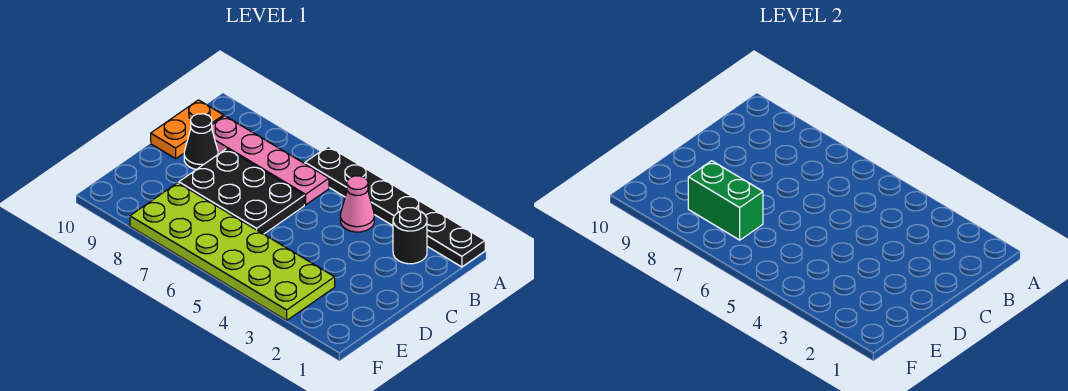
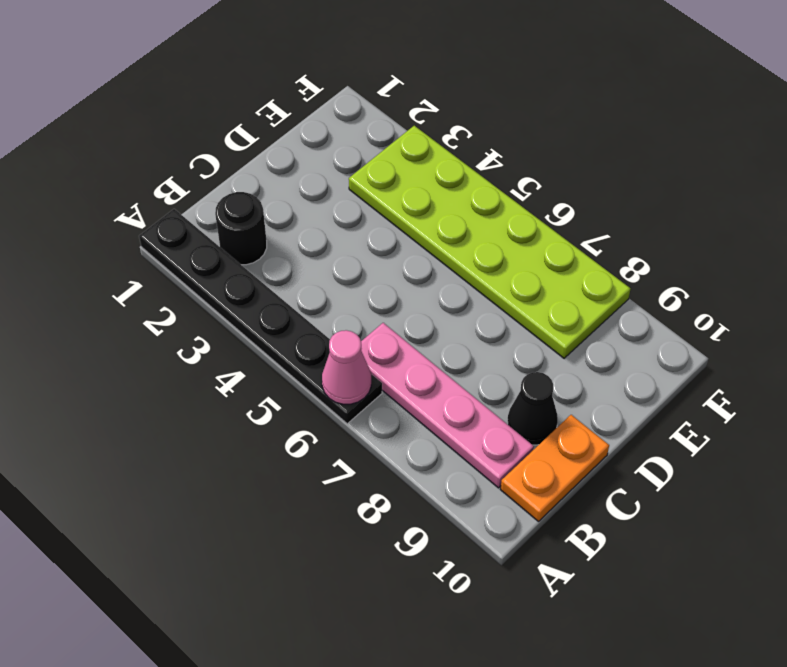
pink cone B4 level 1 -> pink cone A6 level 2
black plate C6:D8 level 1 -> none
green brick E7:E8 level 2 -> none

